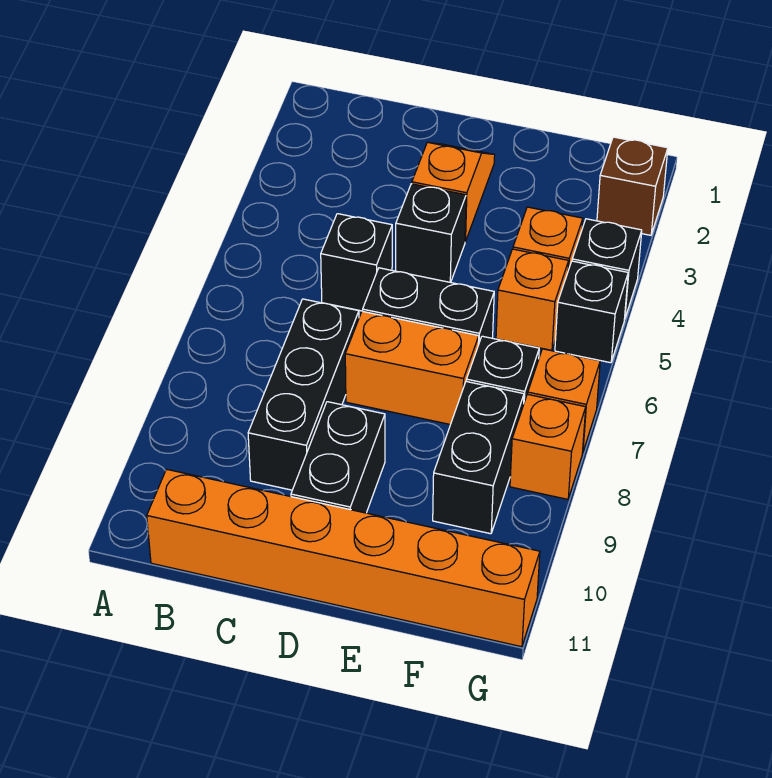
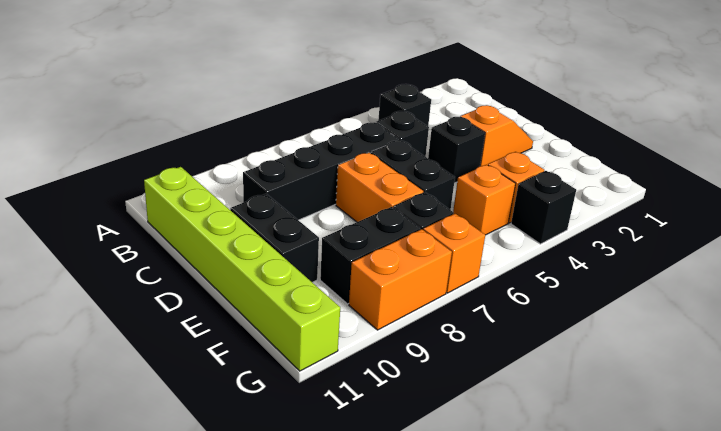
orange brick B11:G11 level 1 -> lime brick B11:G11 level 1
black brick C7:C9 level 1 -> black brick C6:C9 level 1
black brick D9:D10 level 1 -> black brick D10:E10 level 1
brown brick G2 level 1 -> none
black brick G5 level 1 -> black brick B4 level 1
orange brick G8 level 1 -> orange brick G8:G9 level 1

